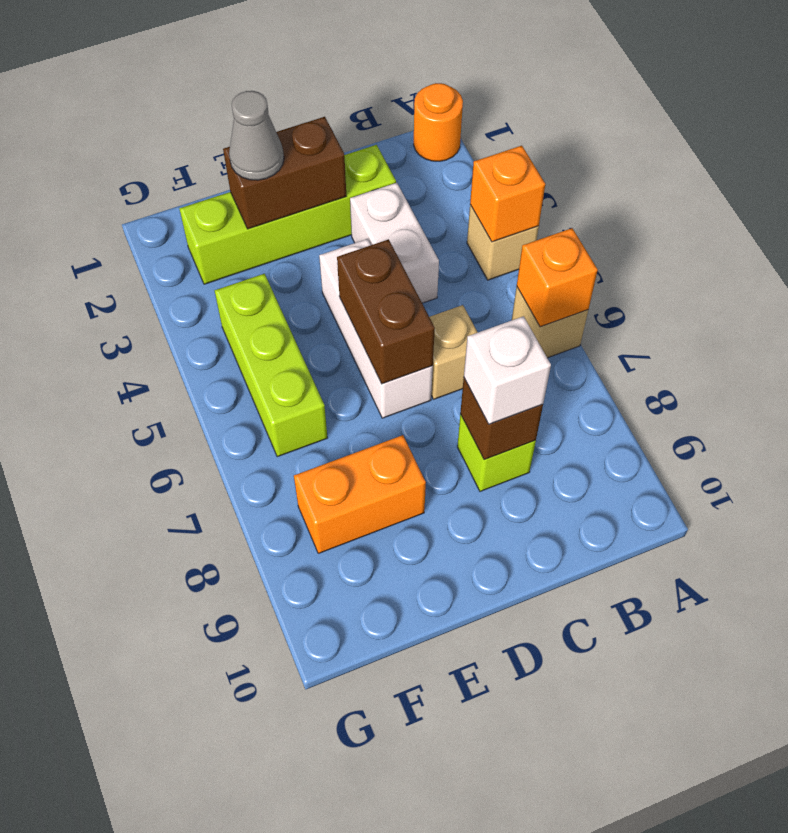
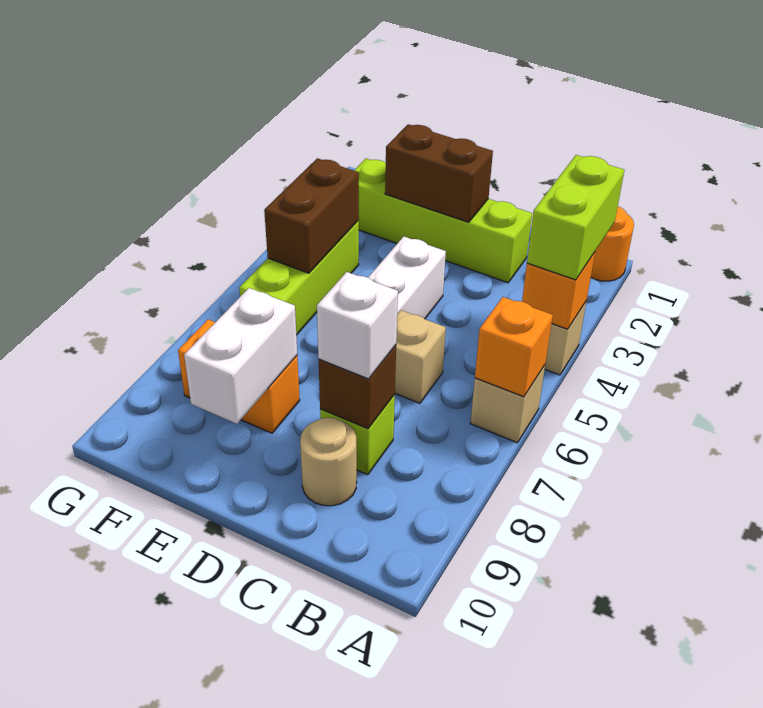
none -> lime brick A3:A4 level 3
white brick C3:C4 level 1 -> white brick E8:E9 level 2
none -> tan round brick C9 level 1
brown brick D5:D6 level 2 -> brown brick F4:F5 level 2
grey cone E2 level 3 -> none

